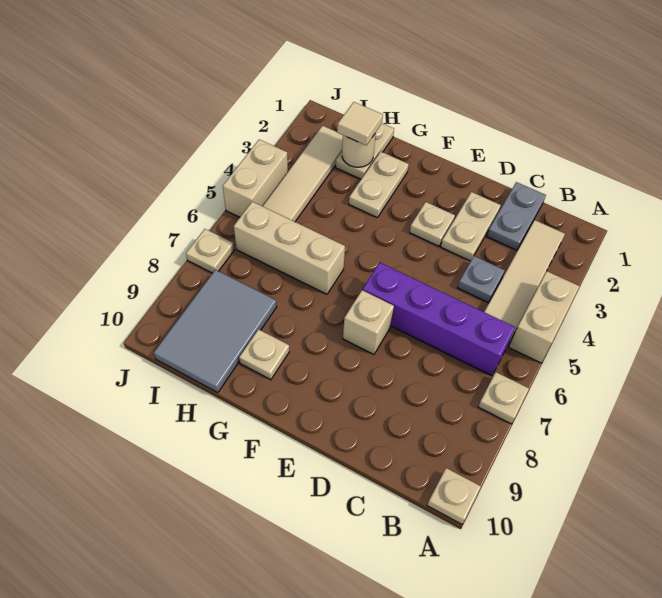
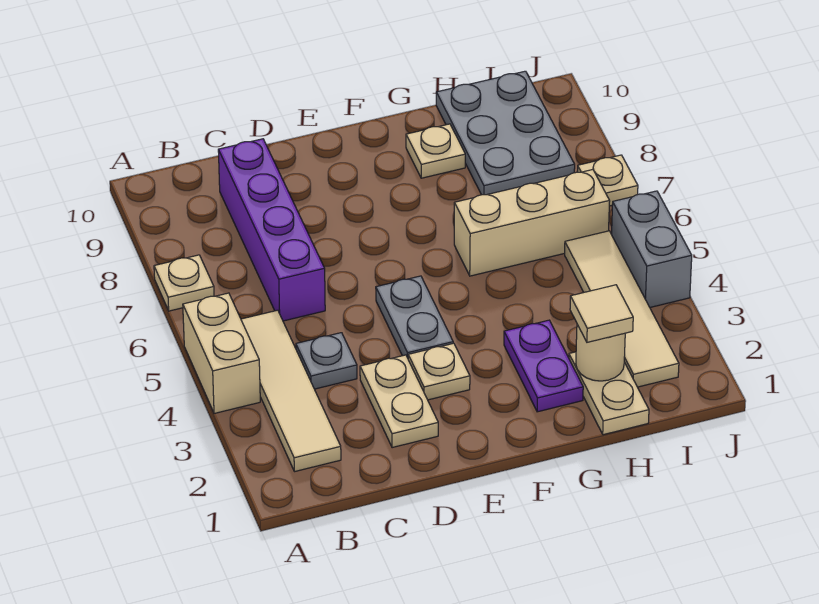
tan plate A10 level 1 -> none
purple brick B6:E6 level 1 -> purple brick C6:C9 level 1
grey plate C1:C2 level 1 -> grey plate E4:E5 level 1
tan brick E7 level 1 -> none
tan plate G2:G3 level 1 -> purple plate G2:G3 level 1
grey tile H8:I10 level 1 -> grey plate H8:I10 level 1
tan brick J4:J5 level 1 -> grey brick J4:J5 level 1

